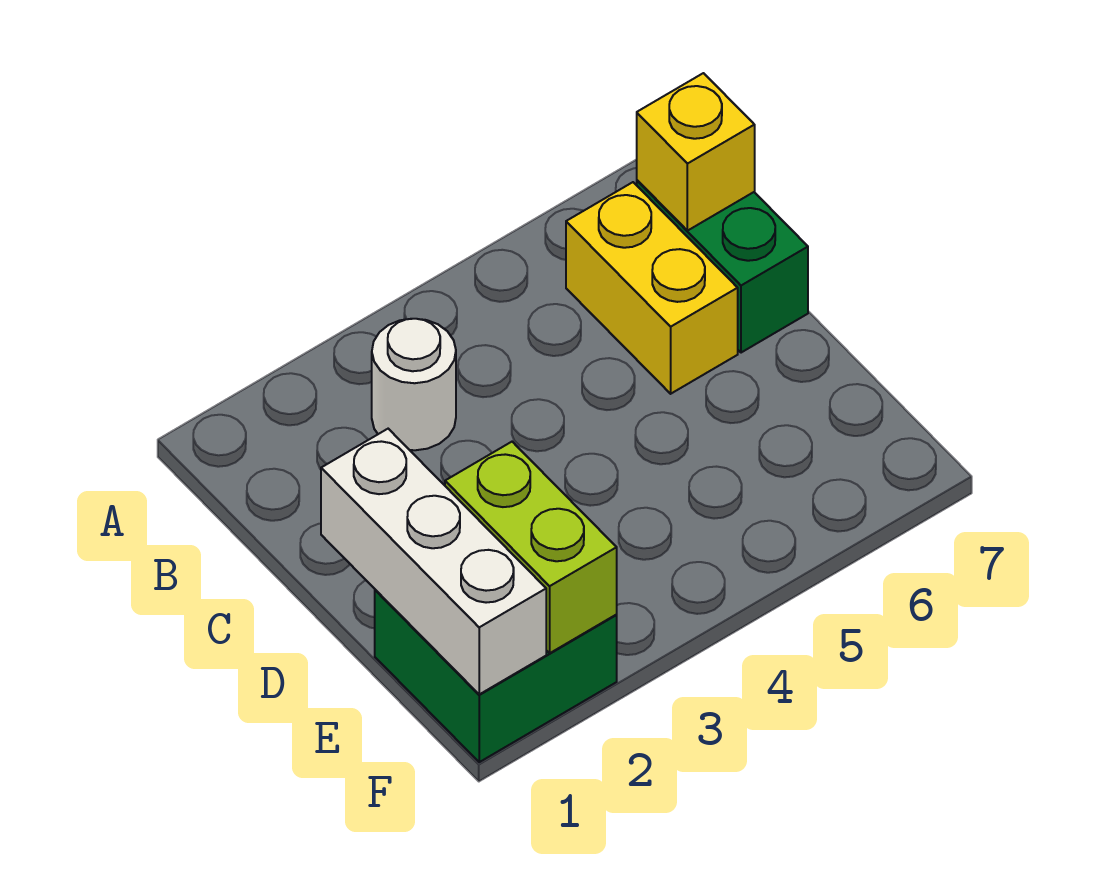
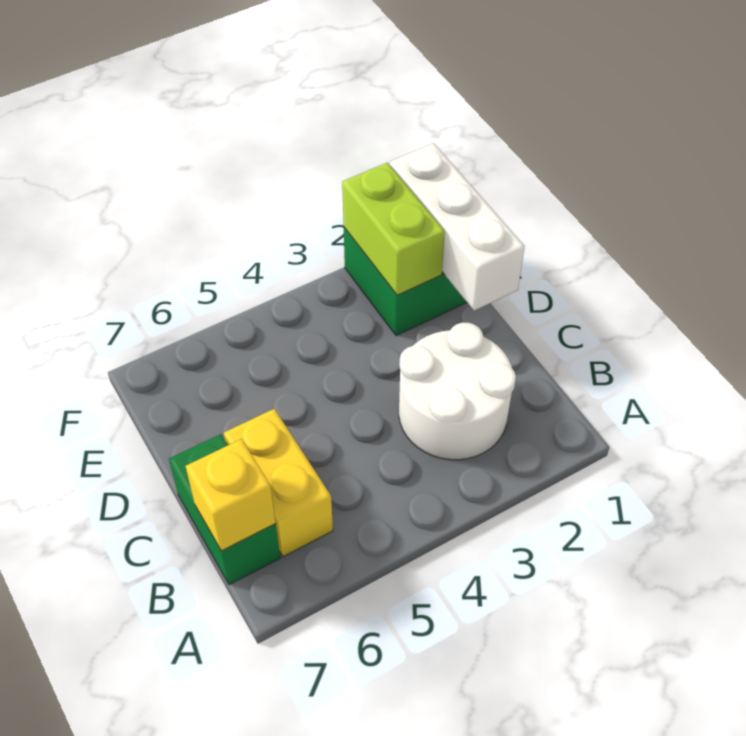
white round brick B3 level 1 -> white round brick B2:C3 level 1

